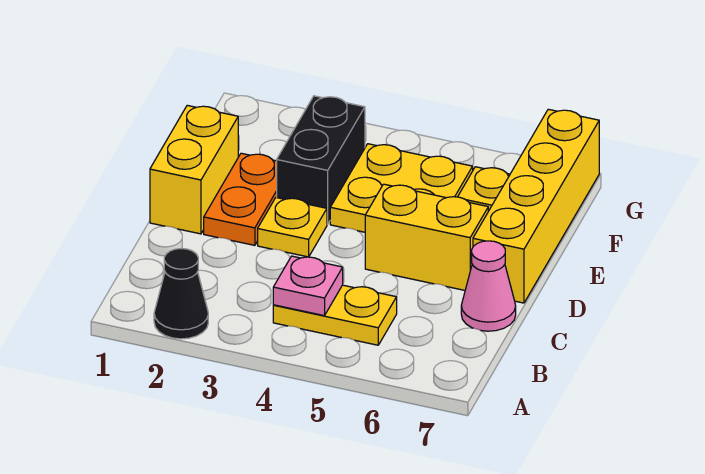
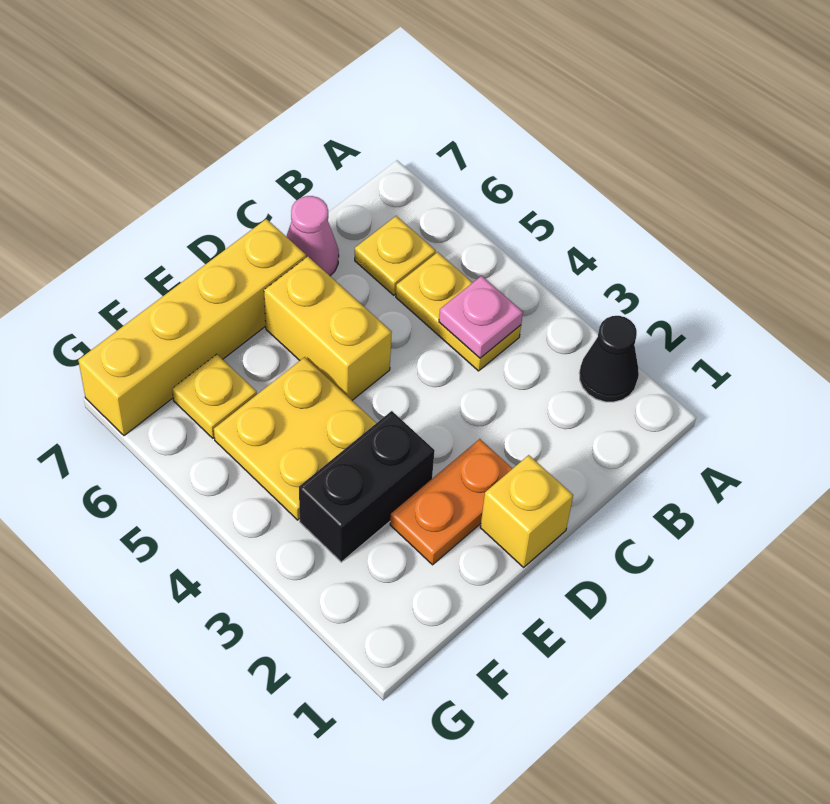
yellow brick D1:E1 level 1 -> yellow brick D1 level 1
yellow plate D3 level 1 -> yellow plate B6 level 1

